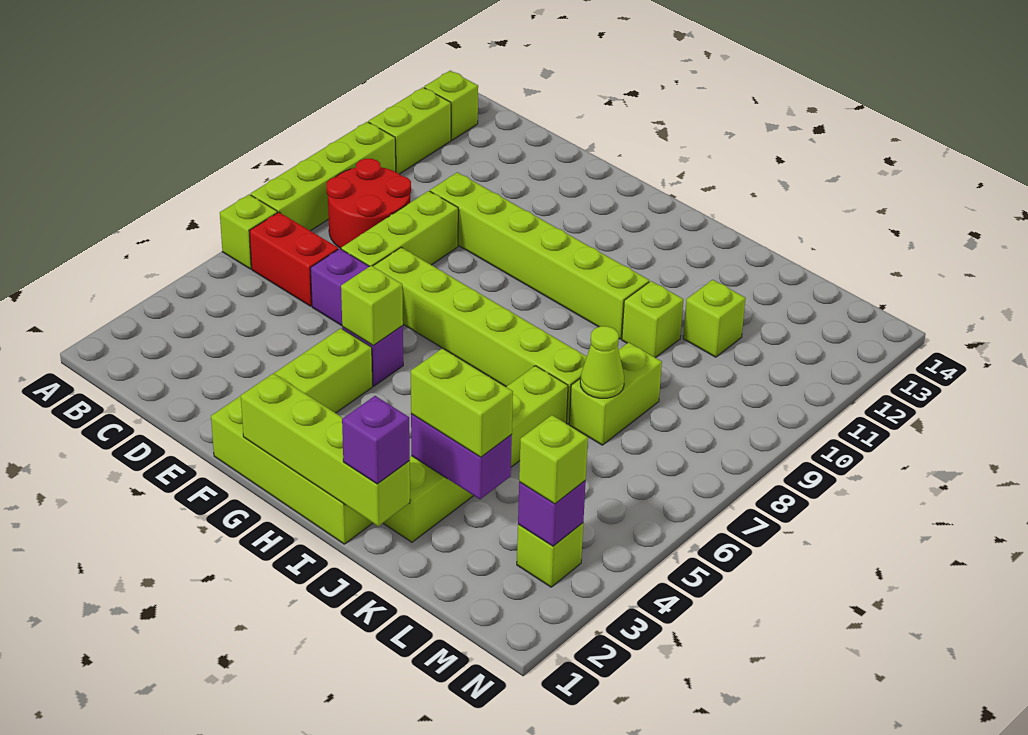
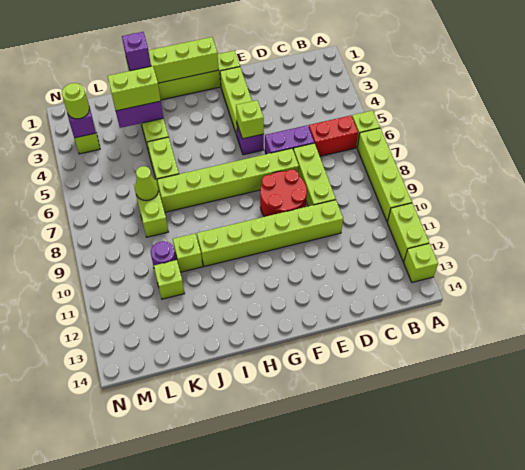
red round brick B8:C9 level 1 -> red round brick E8:F9 level 1
none -> purple round brick K10 level 1
lime brick M3 level 3 -> lime round brick M3 level 3

